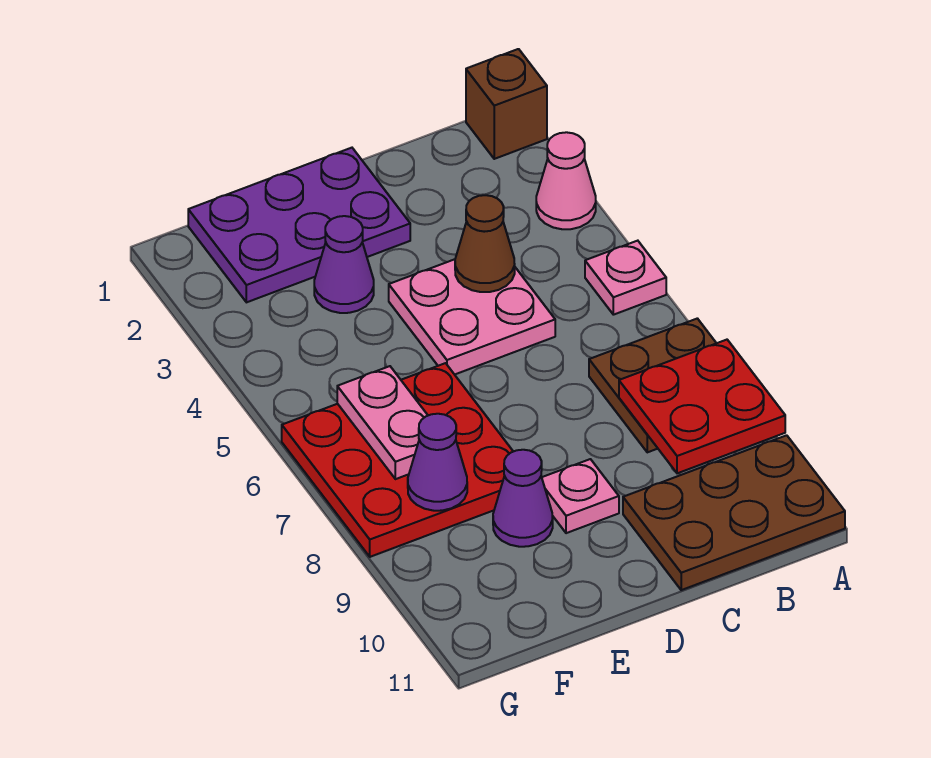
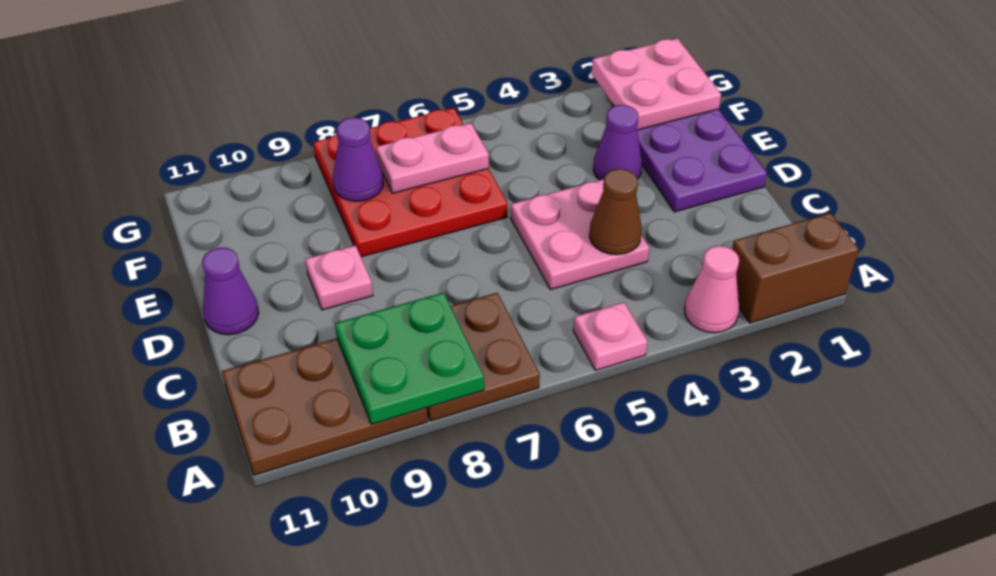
brown brick A1 level 1 -> brown brick A1:A2 level 1
red plate A8:B9 level 2 -> green plate A8:B9 level 2
brown plate A10:C11 level 1 -> brown plate A9:B11 level 1
purple cone E9 level 1 -> purple cone D11 level 1
none -> pink plate F1:G2 level 2

